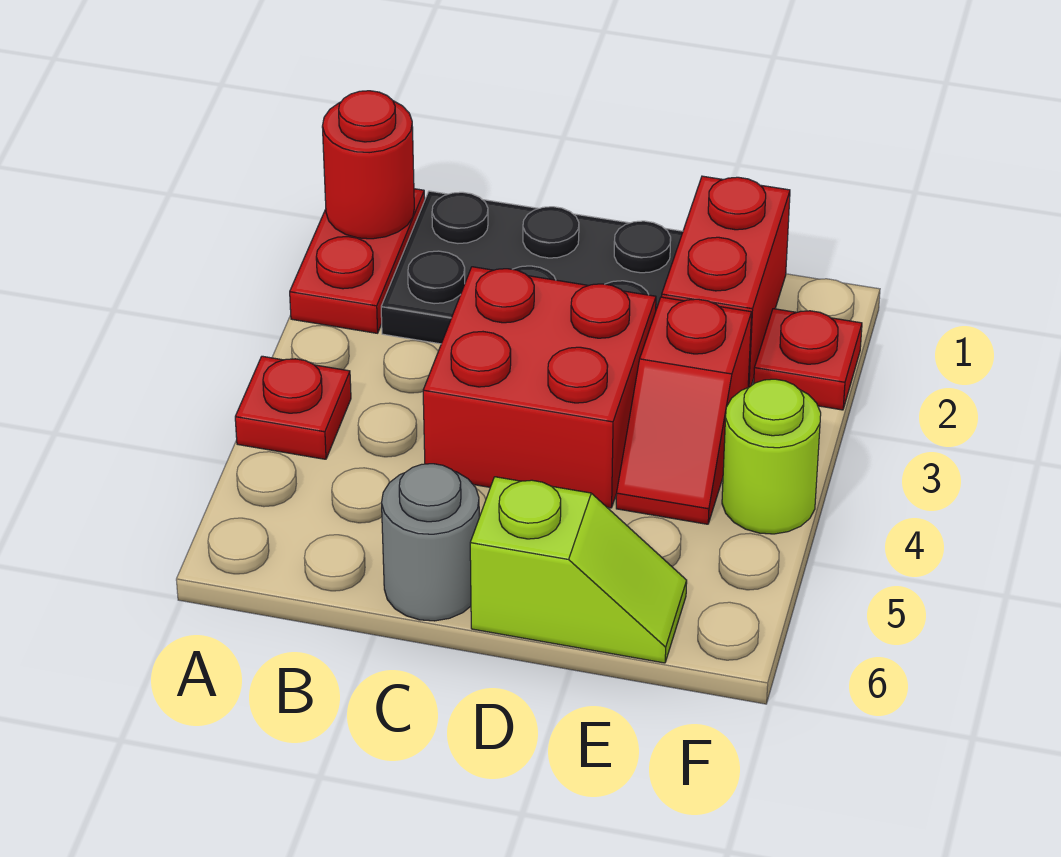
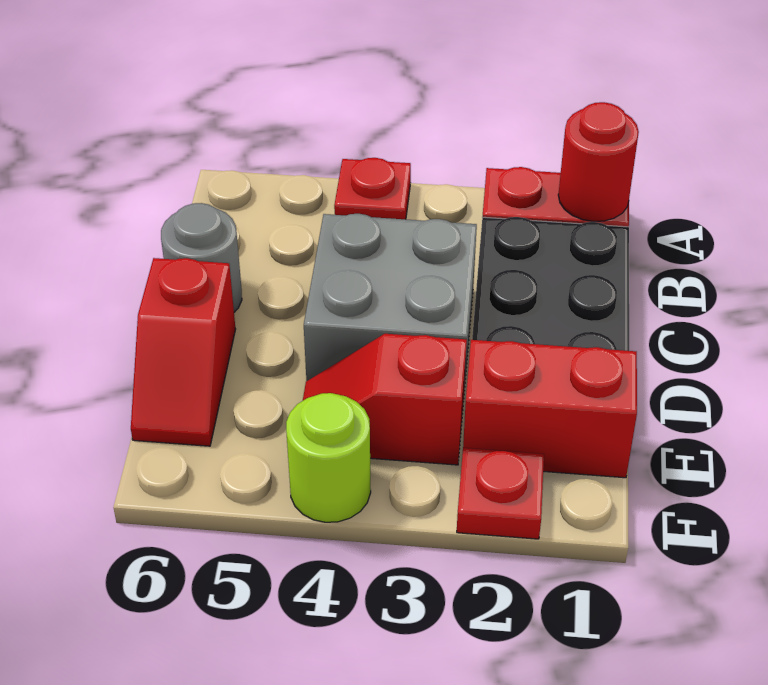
red brick C3:D4 level 1 -> grey brick C3:D4 level 1
lime slope D6:E6 level 1 top D -> red slope D6:E6 level 1 top D

